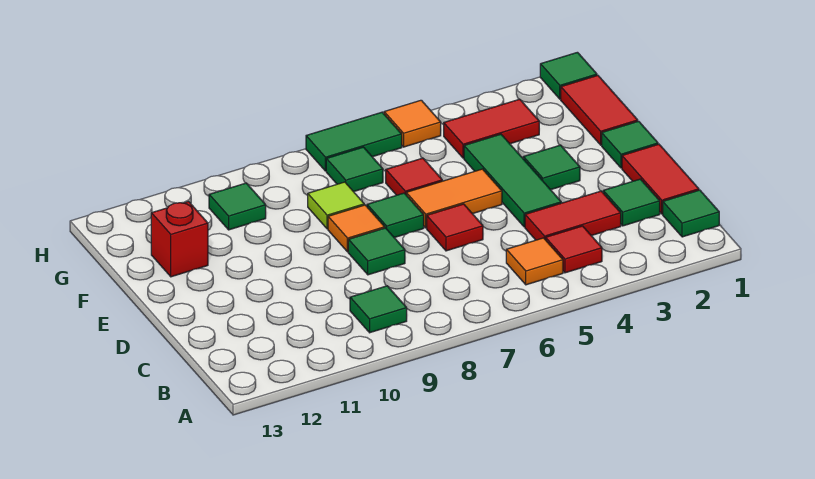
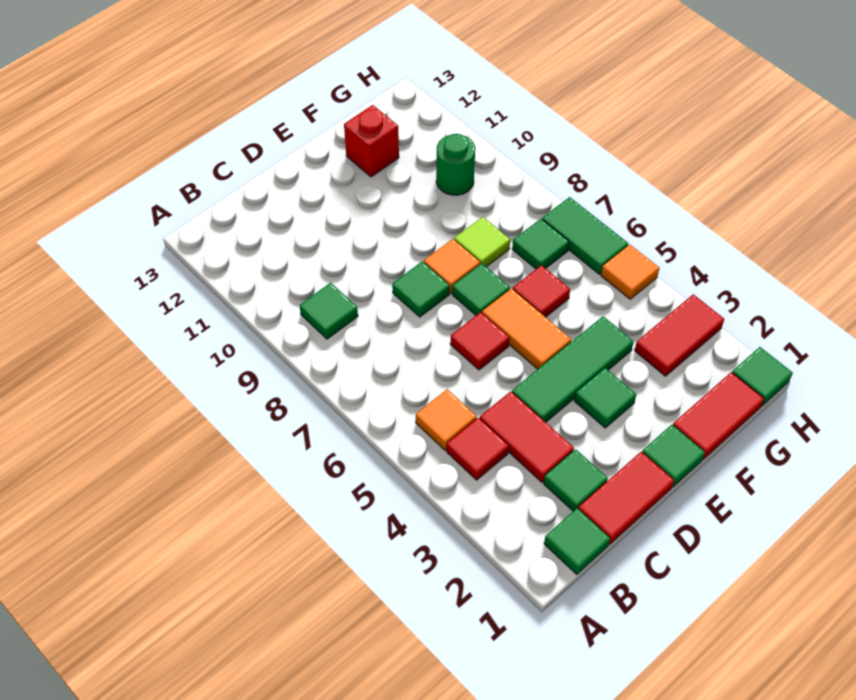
red tile G3:G4 level 1 -> red tile G3:H3 level 1
green tile G10 level 1 -> green round brick G10 level 1

